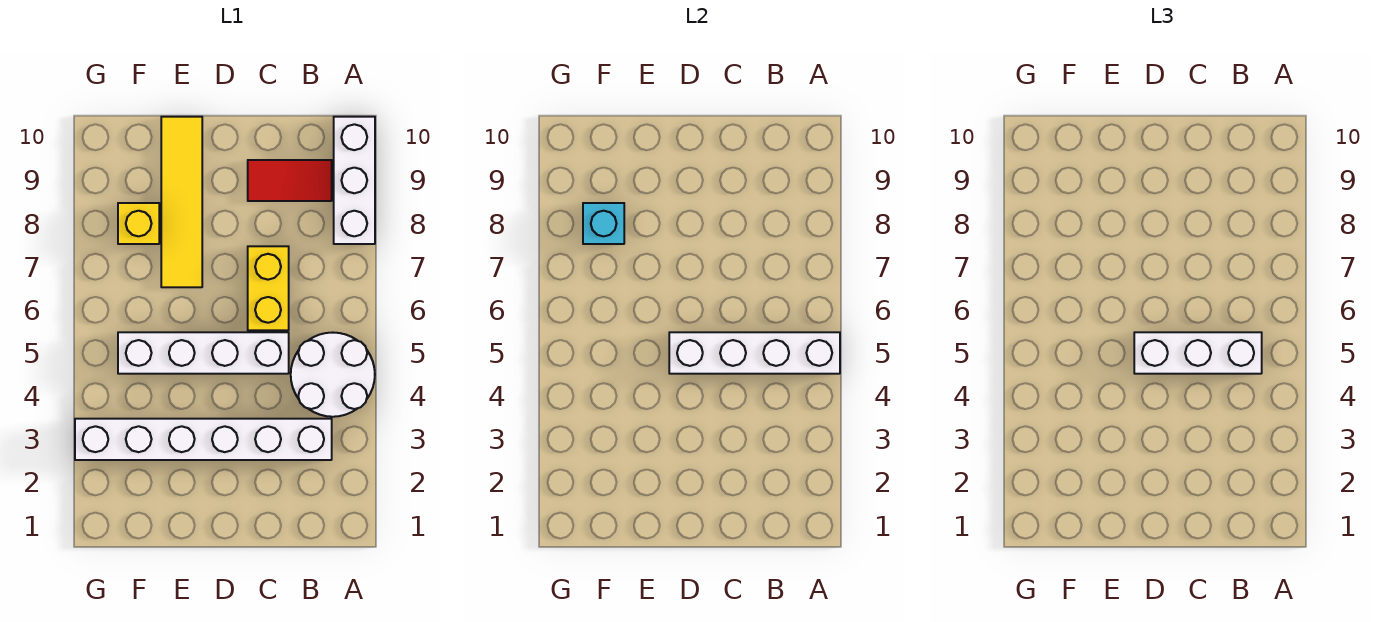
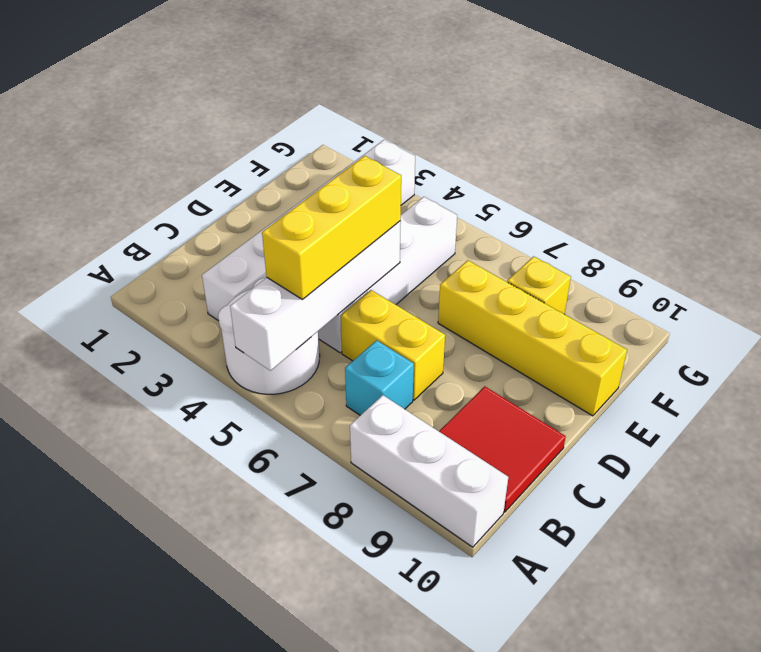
white brick B5:D5 level 3 -> yellow brick B5:D5 level 3
red tile B9:C9 level 1 -> red tile B9:C10 level 1
yellow tile E7:E10 level 1 -> yellow brick E7:E10 level 1
cyan brick F8 level 2 -> cyan brick B7 level 1

